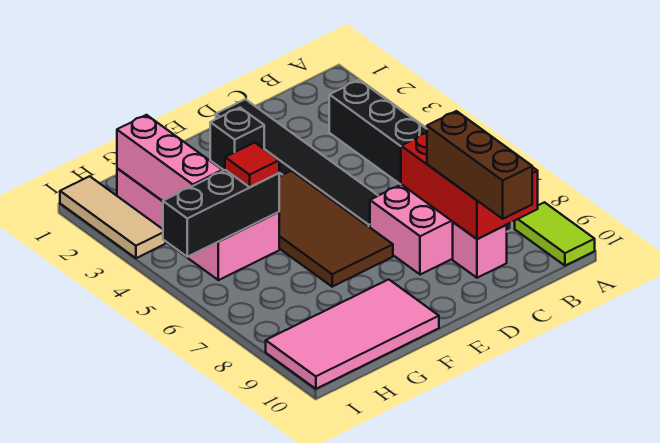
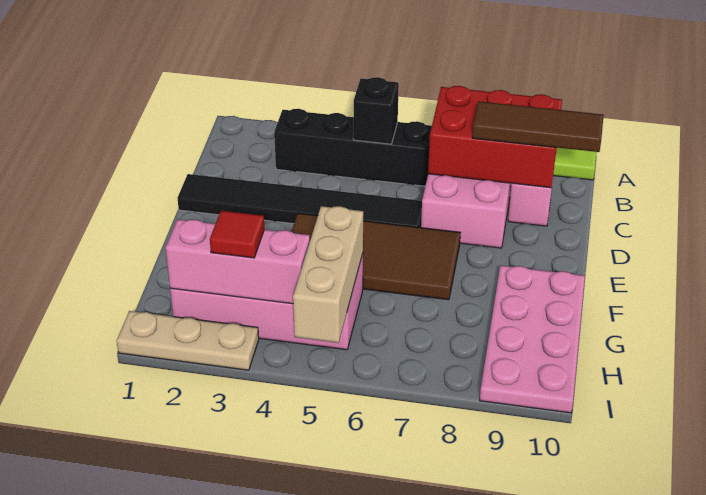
brown brick C8:C10 level 3 -> brown tile C8:C10 level 3
black brick E2 level 1 -> black brick B5 level 2
pink tile F9:I10 level 1 -> pink plate F9:I10 level 1
black brick G5:I5 level 2 -> tan brick G5:I5 level 2
red tile G5 level 3 -> red tile H3 level 3
tan tile I1:I3 level 1 -> tan plate I1:I3 level 1

